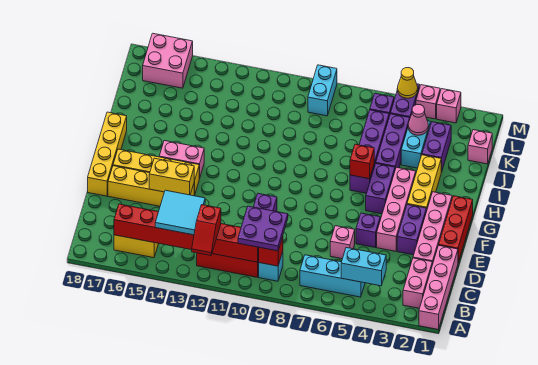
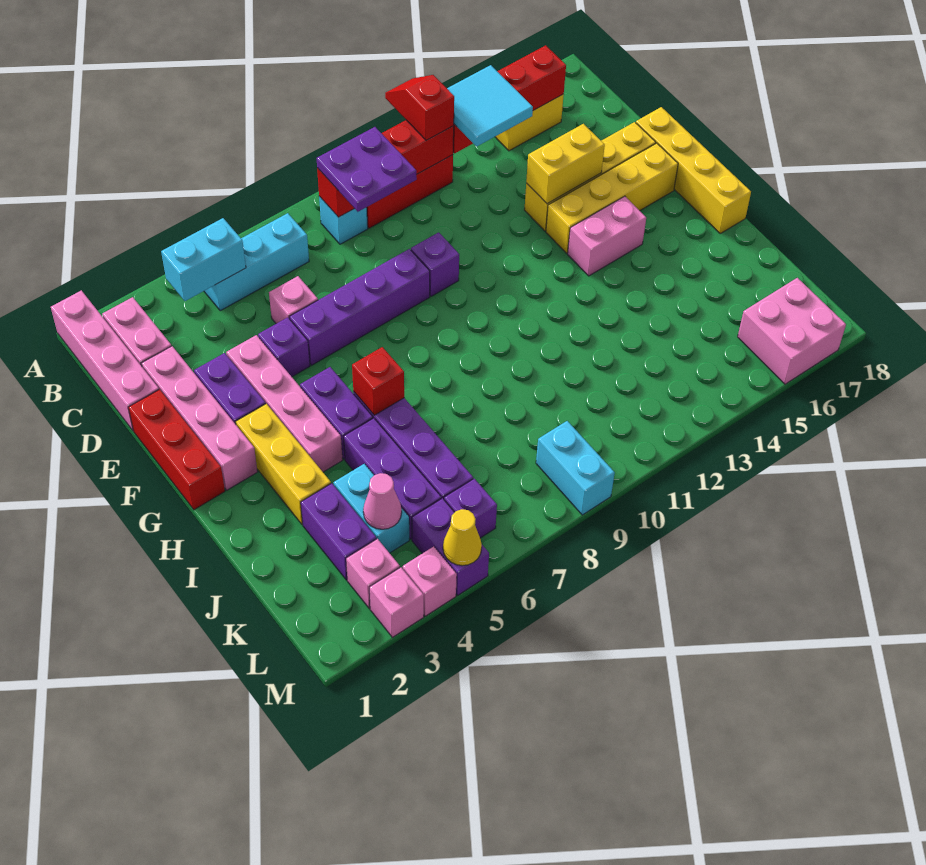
none -> purple brick E6:E9 level 1
pink brick K1 level 1 -> pink brick L3 level 1

